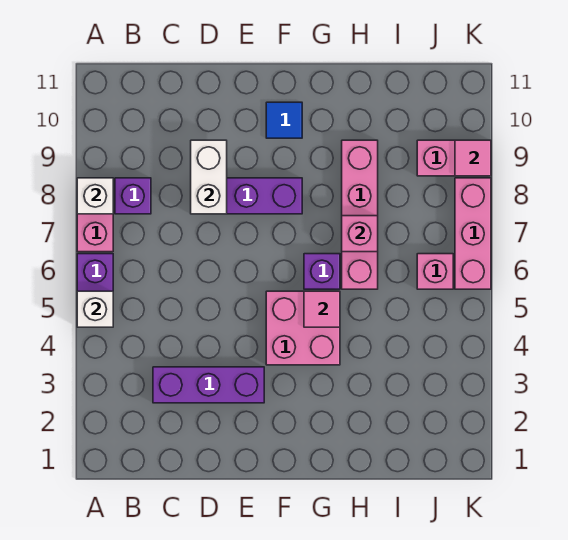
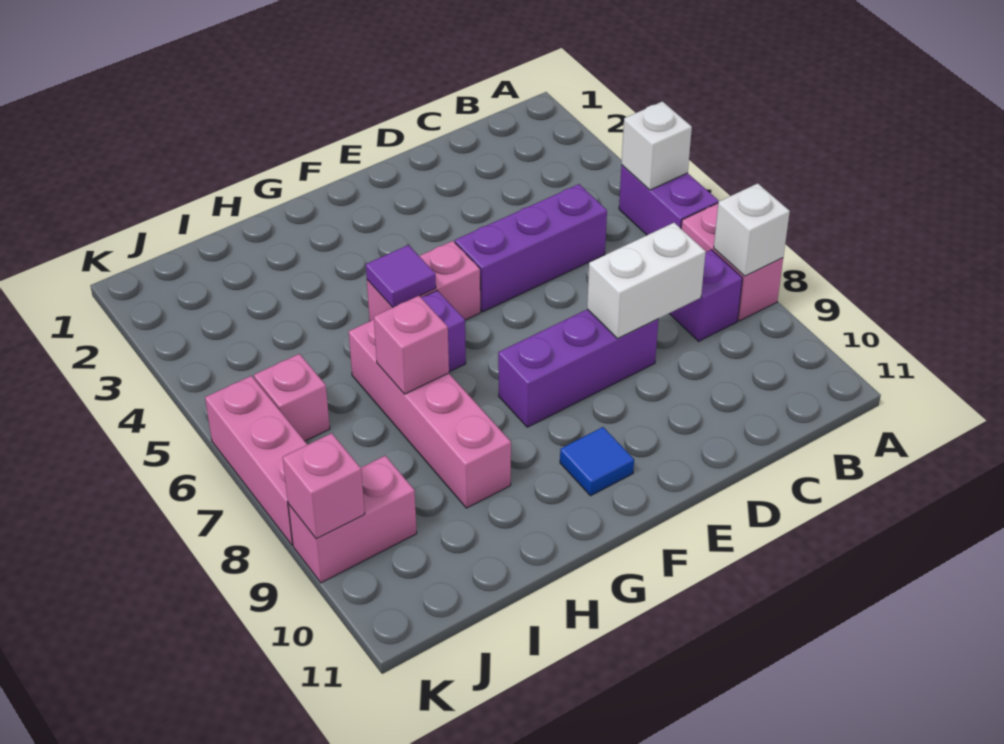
purple brick C3:E3 level 1 -> purple brick C5:E5 level 1
white brick D8:D9 level 2 -> white brick C8:D8 level 2
pink brick F4:G5 level 1 -> pink brick F5:G5 level 1
pink tile G5 level 2 -> purple tile G5 level 2
pink tile K9 level 2 -> pink brick K9 level 2

